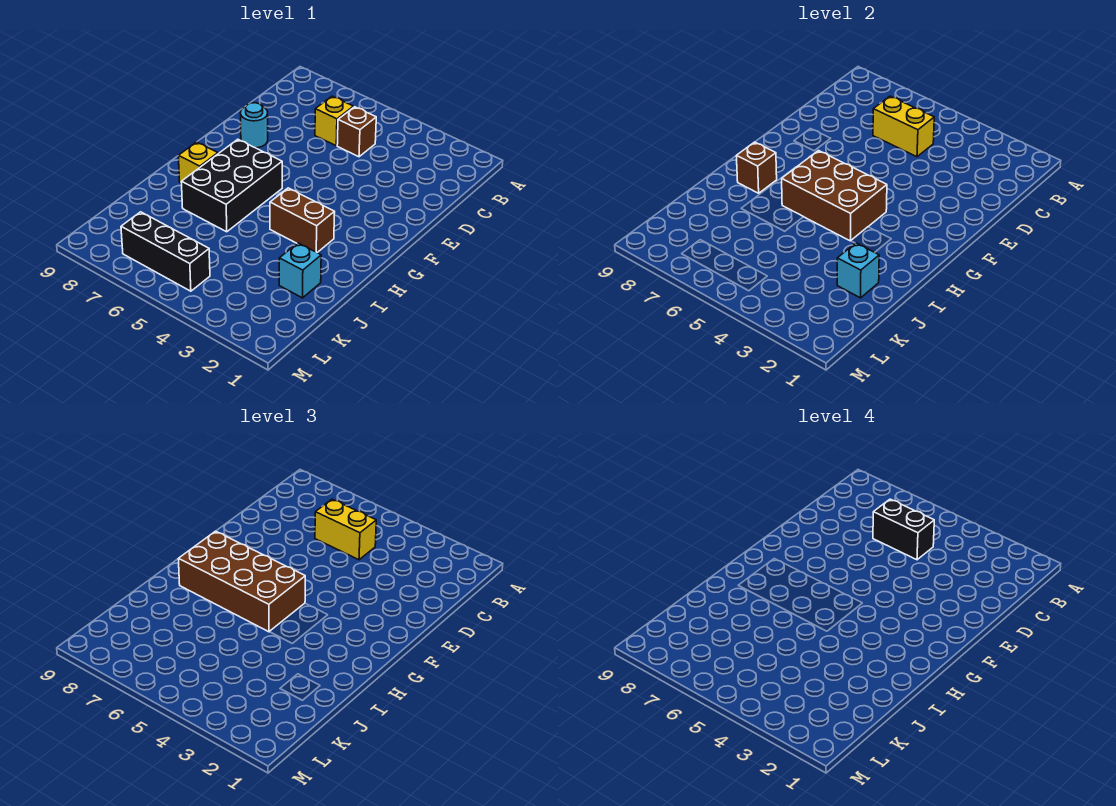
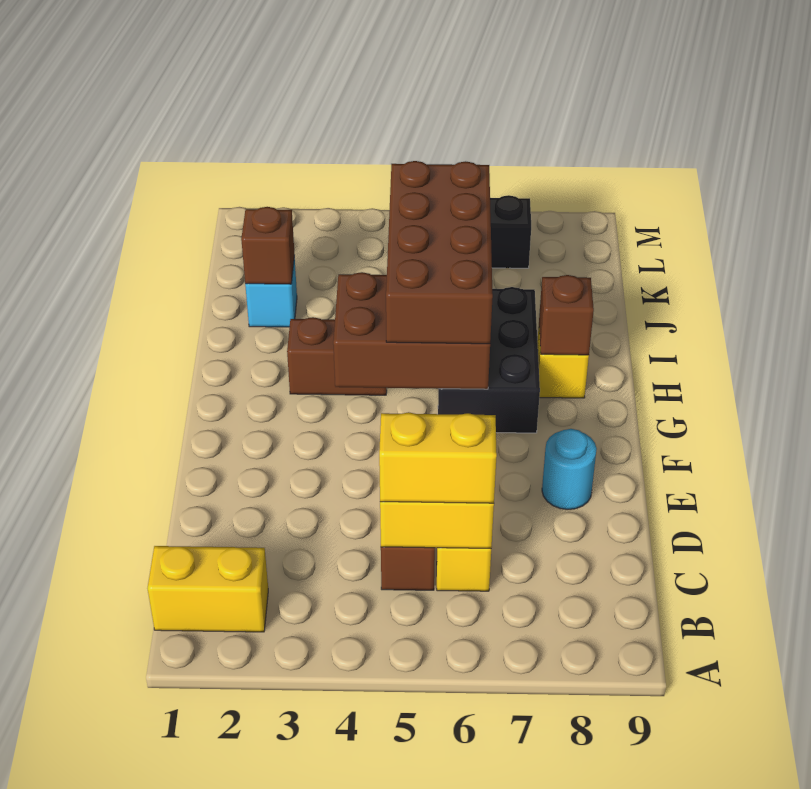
none -> yellow brick B1:B2 level 1
black brick C5:C6 level 4 -> none
brown brick G5:H8 level 3 -> brown brick G5:J6 level 3
cyan brick J2 level 2 -> brown brick J2 level 2

